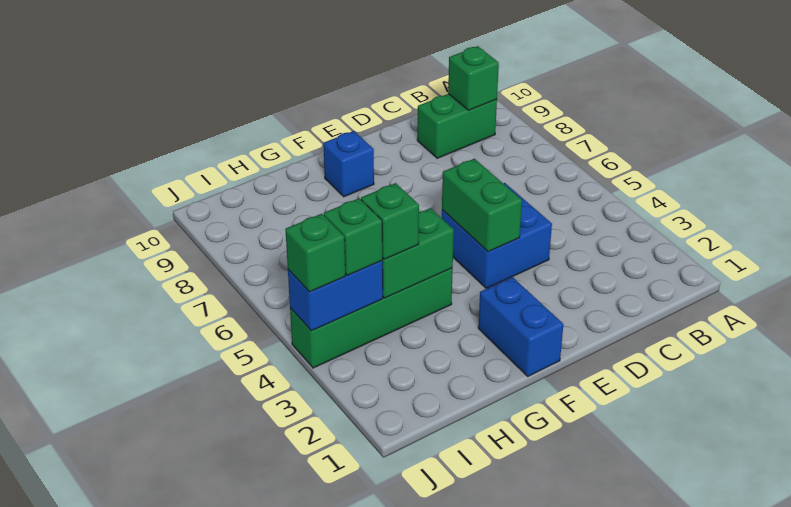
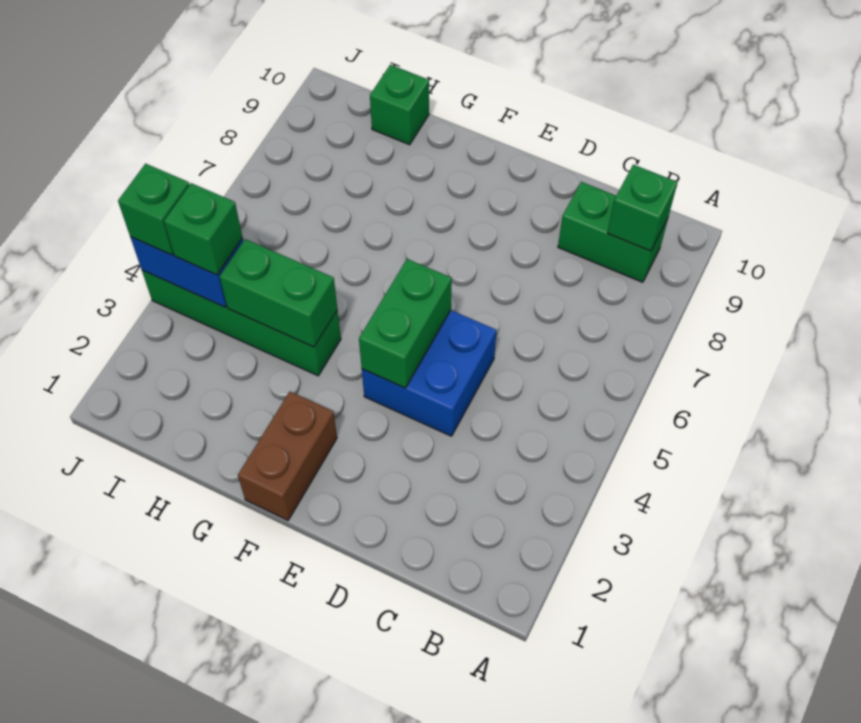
blue brick F1:F2 level 1 -> brown brick F1:F2 level 1
blue brick F9 level 1 -> none
green brick H4 level 3 -> green brick H10 level 1

